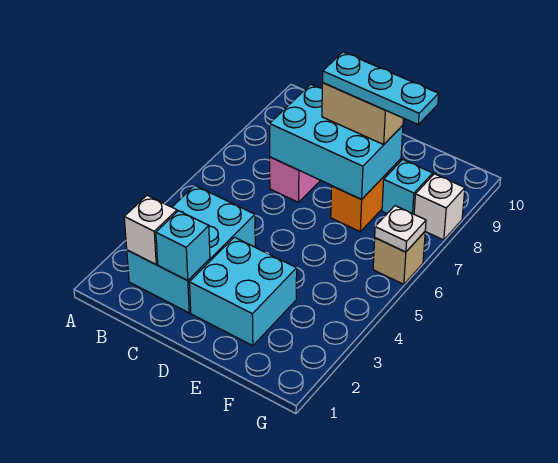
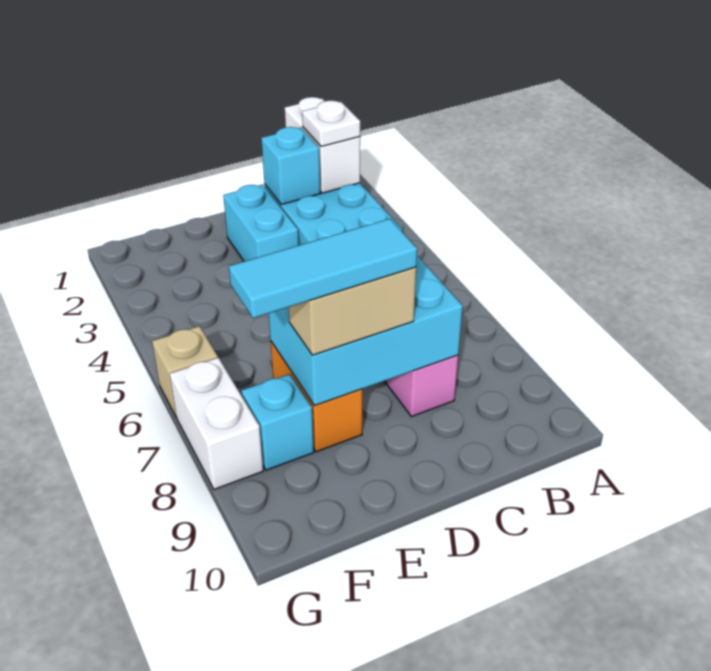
white brick B2 level 2 -> white brick B1:B2 level 2
cyan brick D2:E3 level 1 -> cyan brick D2:D3 level 1
cyan plate D8:F8 level 4 -> cyan tile D8:F8 level 4
white plate G6 level 2 -> white plate B2 level 3
white brick G8 level 1 -> white brick G7:G8 level 1

